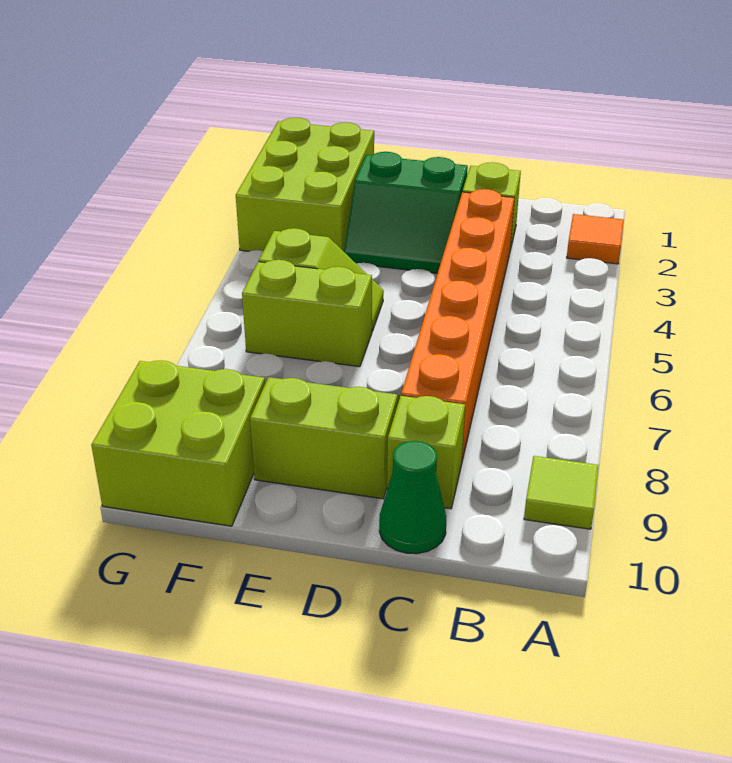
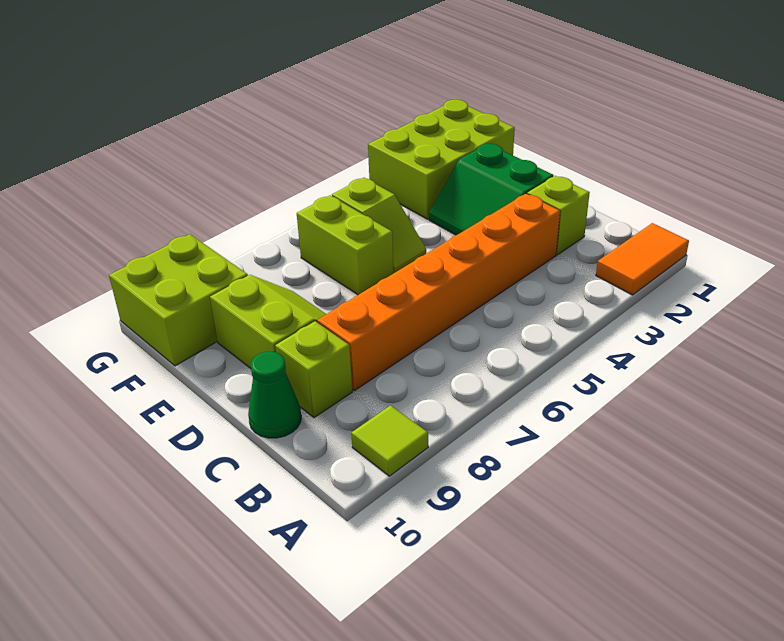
orange tile A2 level 1 -> orange tile A1:A2 level 1

